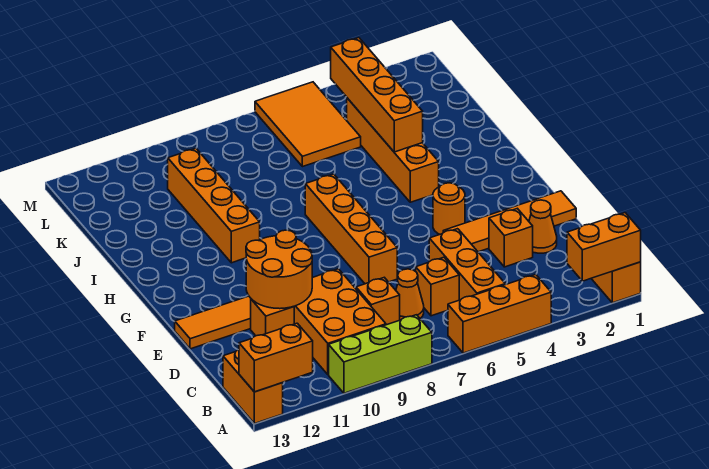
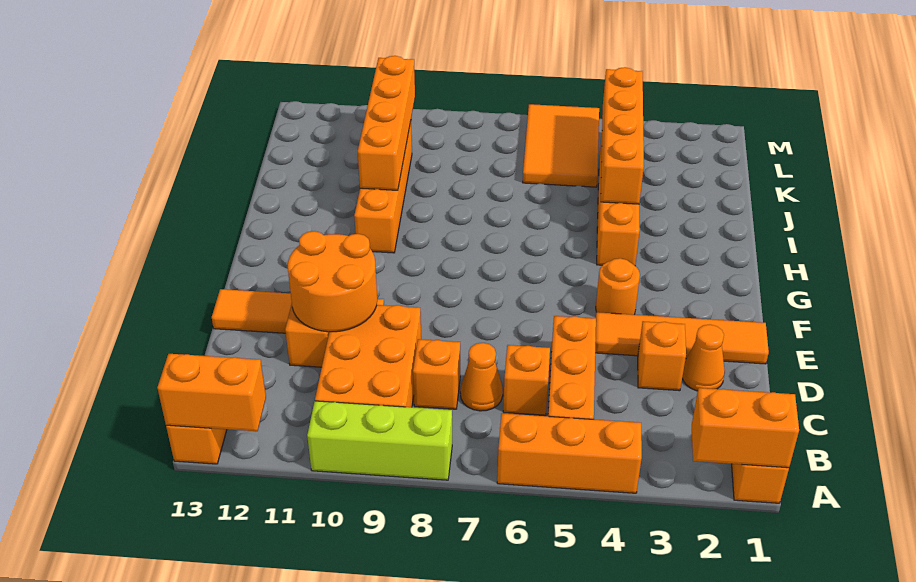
orange brick E7:H7 level 1 -> orange brick I10:L10 level 2

